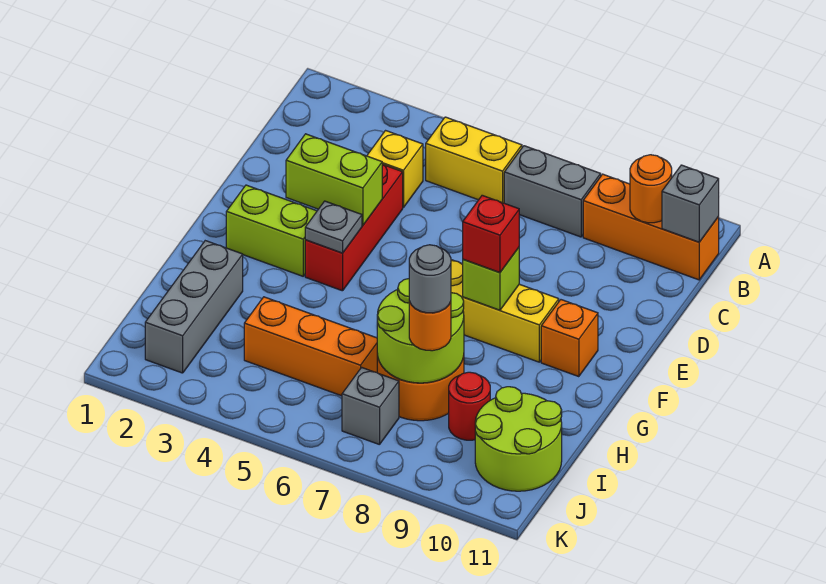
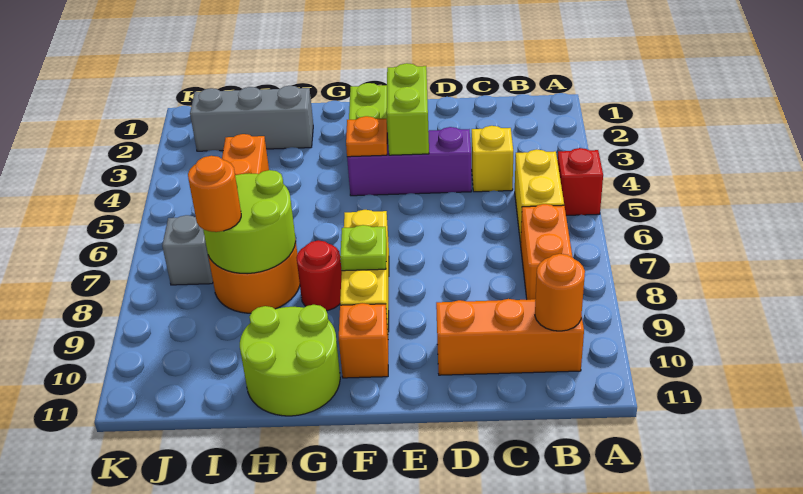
grey brick B7:B8 level 1 -> orange brick B7:B8 level 1
orange brick B9:B11 level 1 -> orange brick B10:D10 level 1
grey brick B11 level 2 -> none
red brick D4:F4 level 1 -> purple brick D4:F4 level 1
grey plate F4 level 2 -> orange plate F4 level 2
lime brick F8 level 2 -> lime plate F8 level 2
red brick F8 level 3 -> red brick A5 level 1
grey round brick I8 level 4 -> none
red round brick I9 level 1 -> red round brick G8 level 1
lime round brick I10:J11 level 1 -> lime round brick G10:H11 level 1

